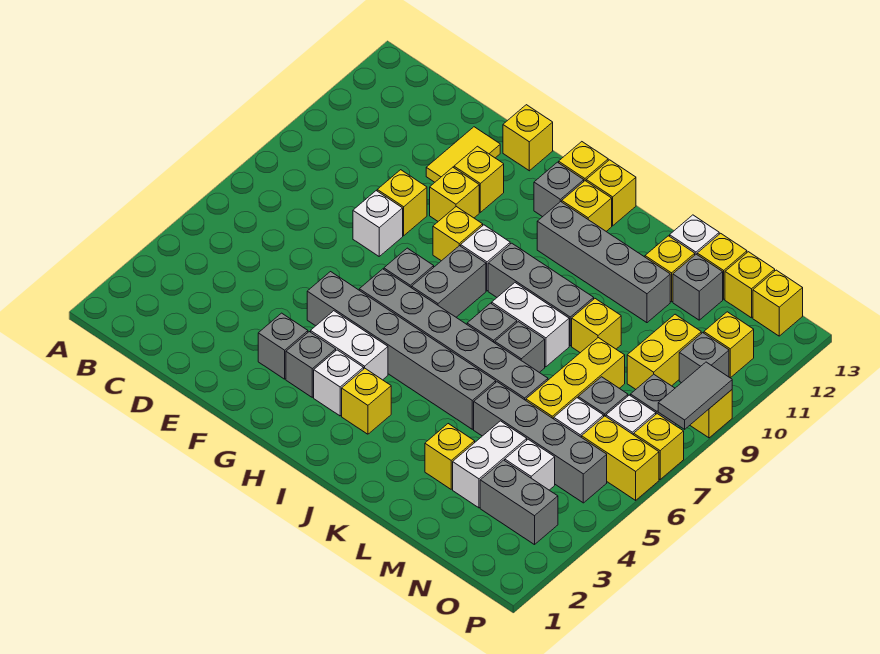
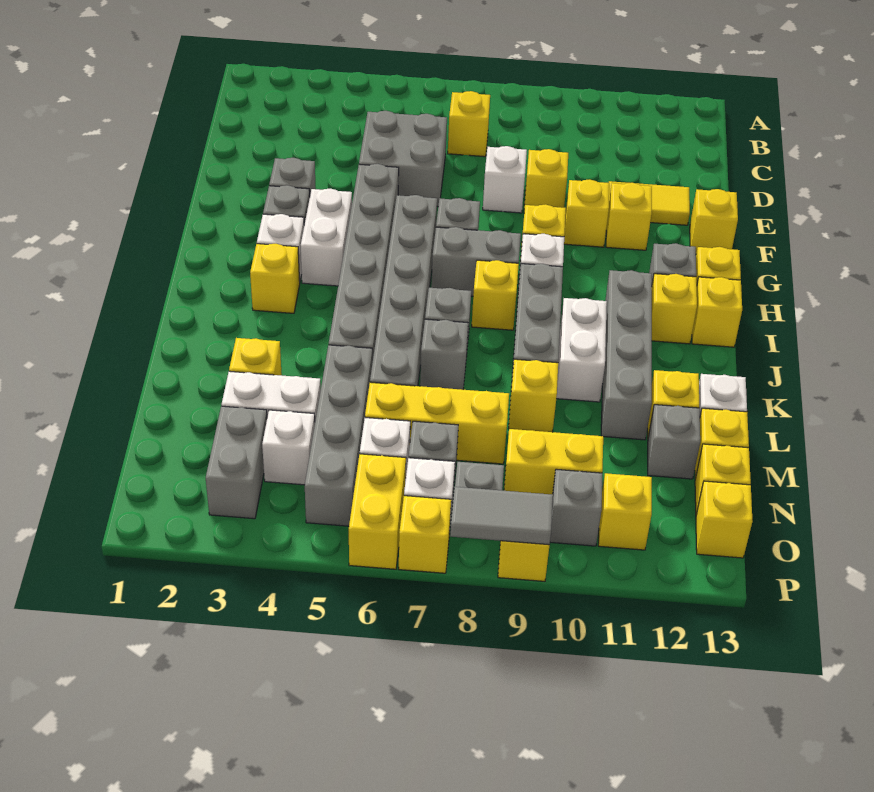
none -> yellow brick C7 level 1
none -> grey brick D5:E6 level 1
none -> yellow brick I8 level 1
white brick J8:K8 level 1 -> white brick J10:K10 level 1

